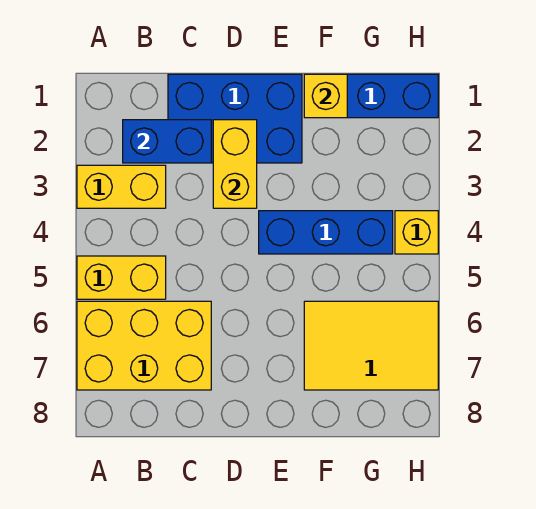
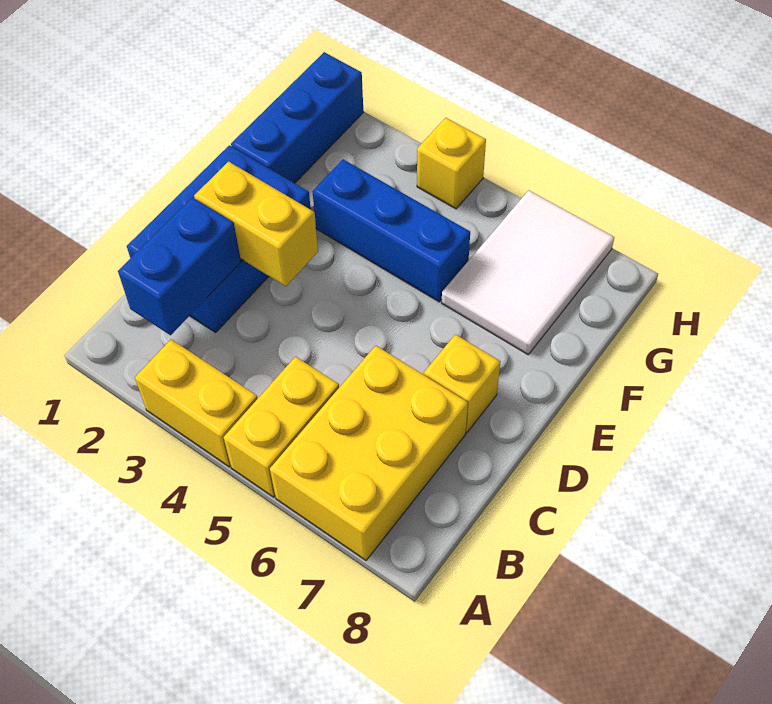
yellow brick A3:B3 level 1 -> yellow brick A3:A4 level 1
blue brick E4:G4 level 1 -> blue brick F3:F5 level 1
yellow brick F1 level 2 -> yellow brick D7 level 1
yellow tile F6:H7 level 1 -> white tile F6:H7 level 1

